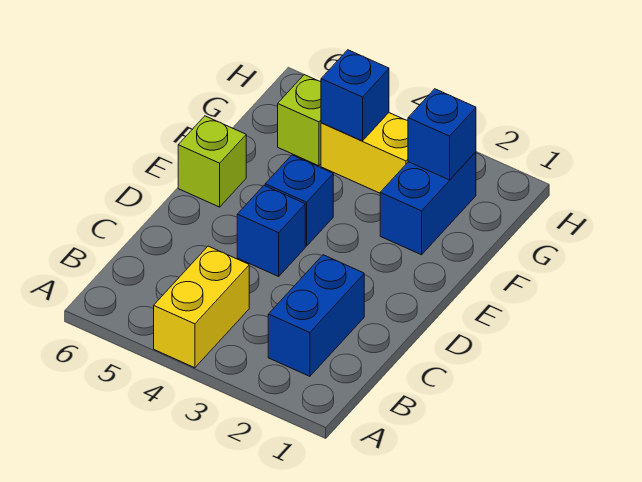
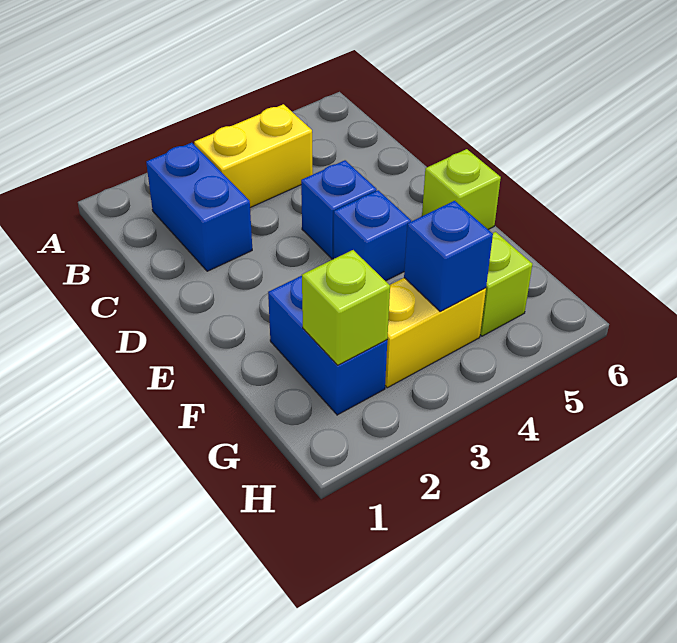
yellow brick A4:B4 level 1 -> yellow brick B3:B4 level 1
blue brick G2 level 2 -> lime brick G2 level 2

